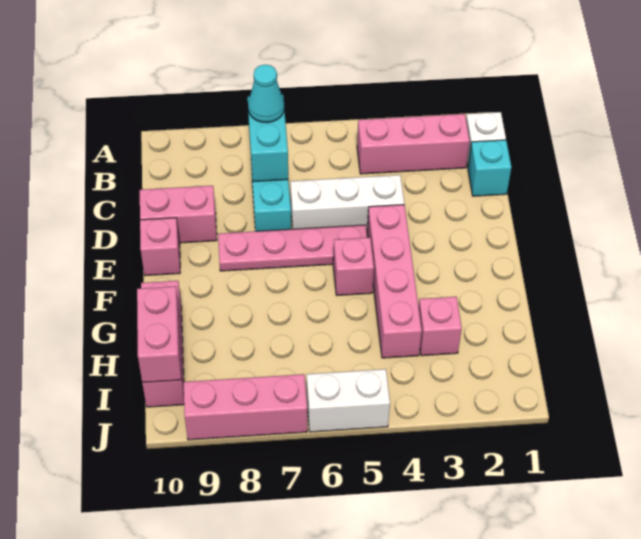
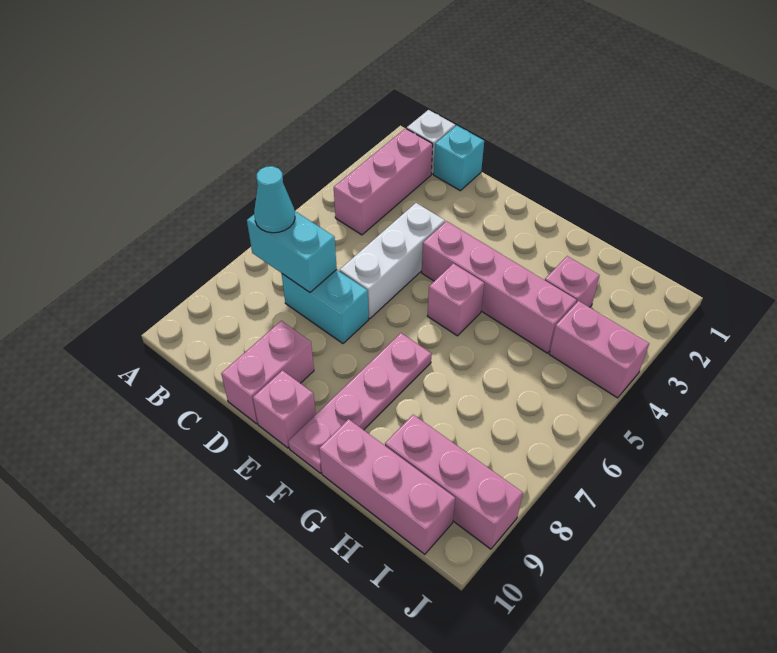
pink plate E5:E8 level 1 -> pink plate F7:F10 level 1
pink brick H10:I10 level 2 -> pink brick I4:J4 level 1
white brick J5:J6 level 1 -> none
pink brick J7:J9 level 1 -> pink brick H9:J9 level 1

